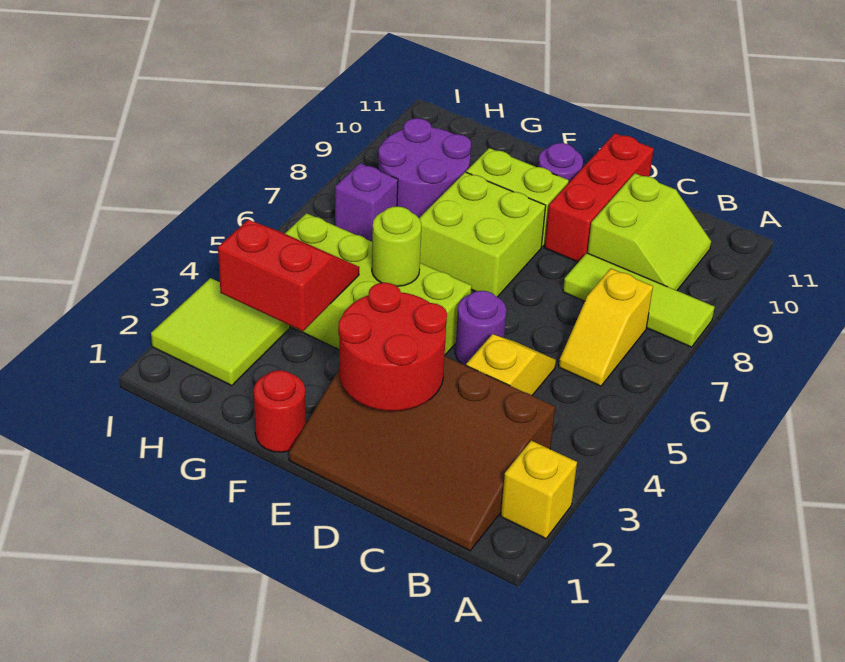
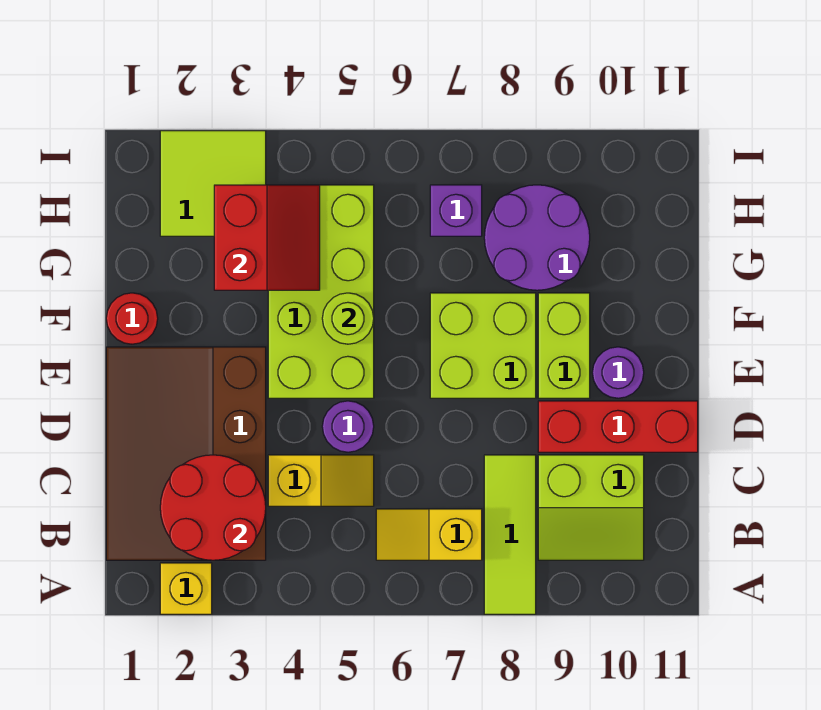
red round brick D2:E3 level 2 -> red round brick B2:C3 level 2

